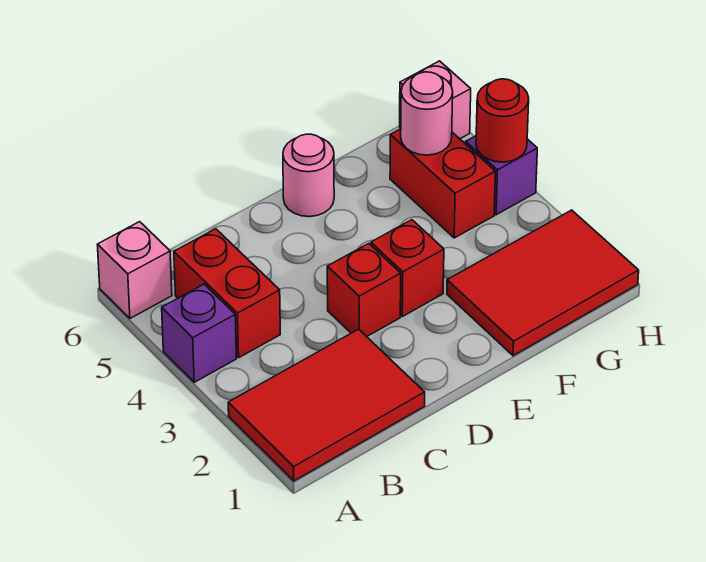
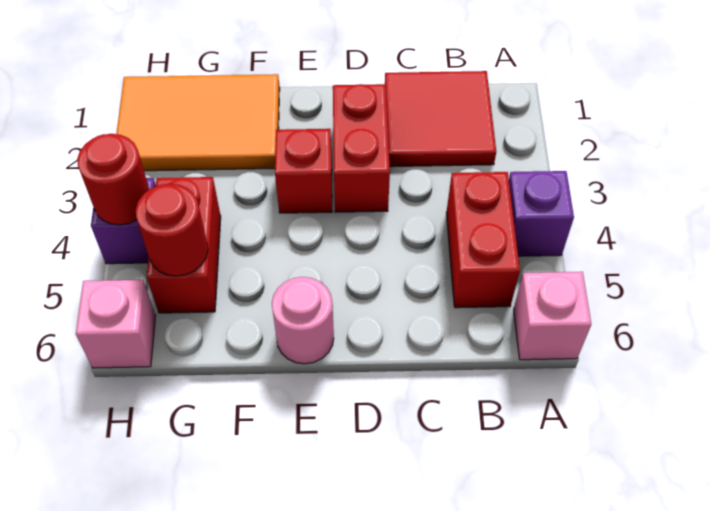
red tile A1:C2 level 1 -> red tile B1:C2 level 1
red brick D3 level 1 -> red brick D2:D3 level 1
red tile F1:H2 level 1 -> orange tile F1:H2 level 1
pink round brick G5 level 2 -> red round brick G5 level 2

